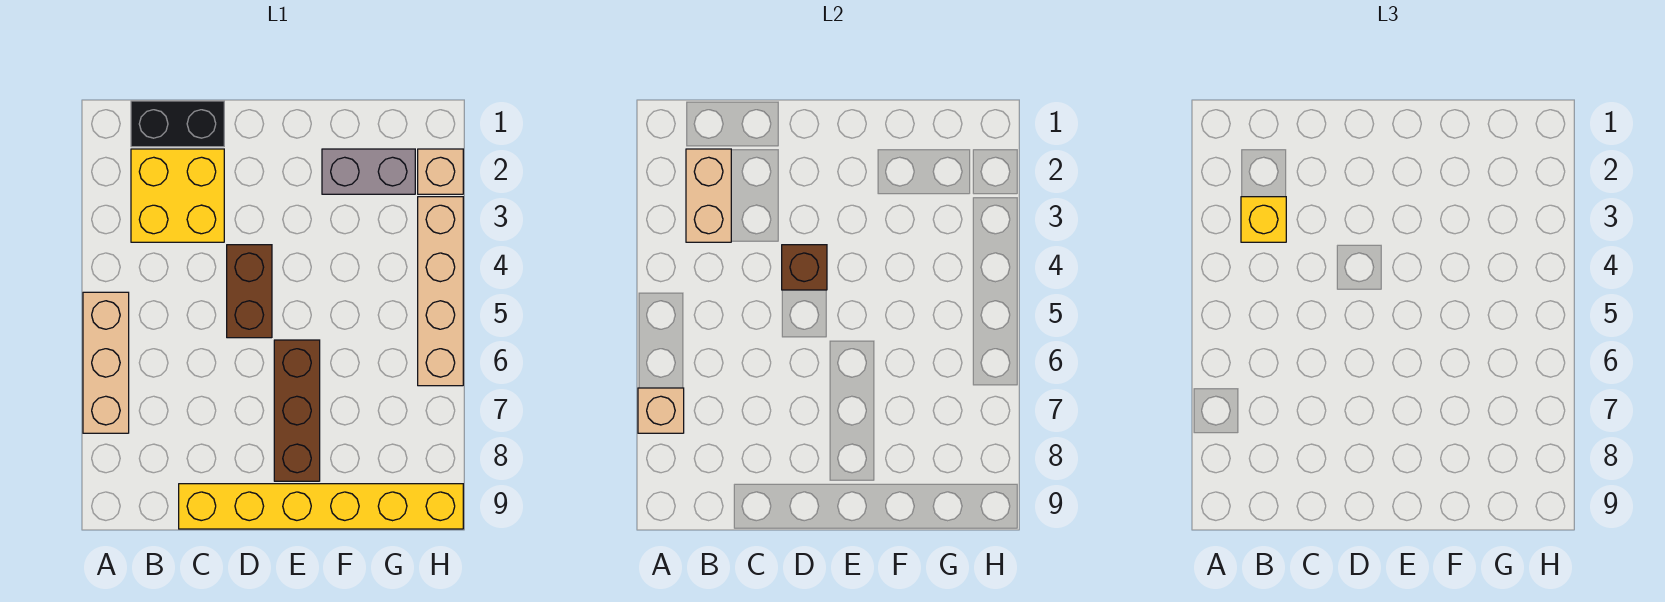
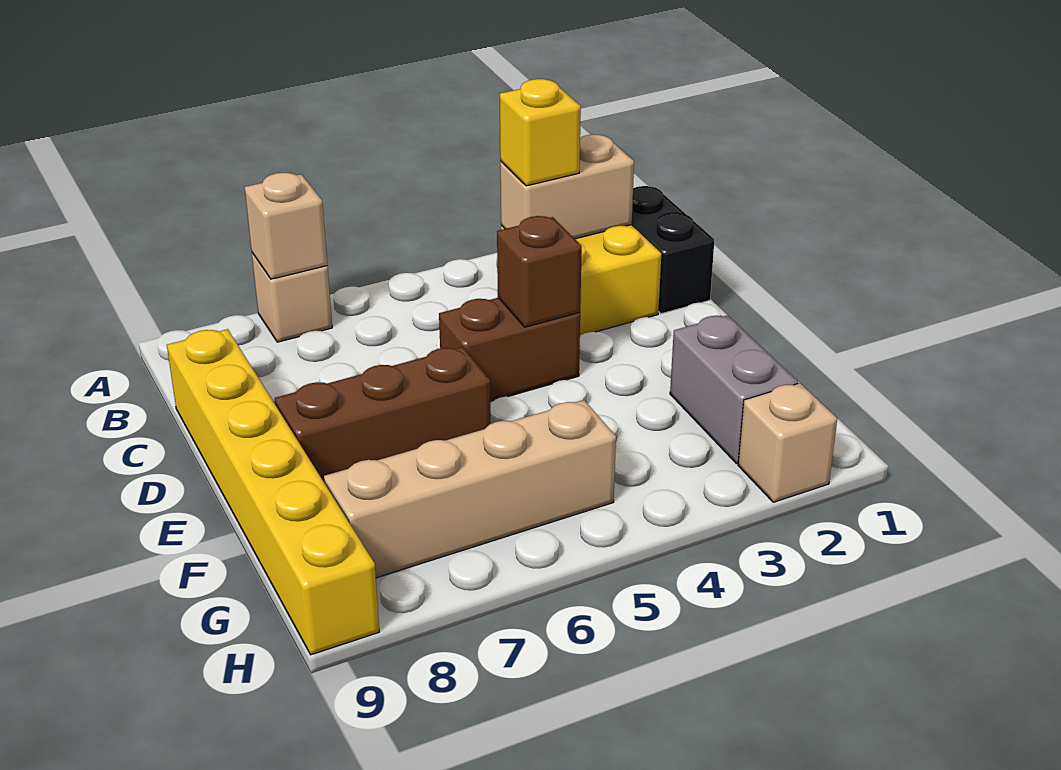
tan brick A5:A7 level 1 -> tan brick A7 level 1
tan brick H3:H6 level 1 -> tan brick G5:G8 level 1

